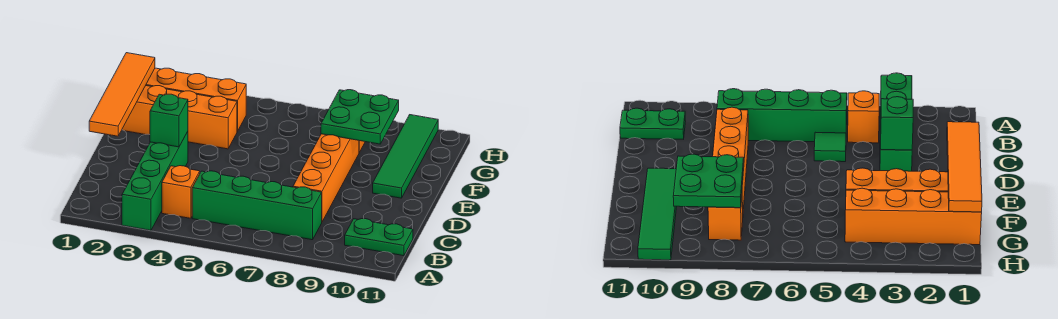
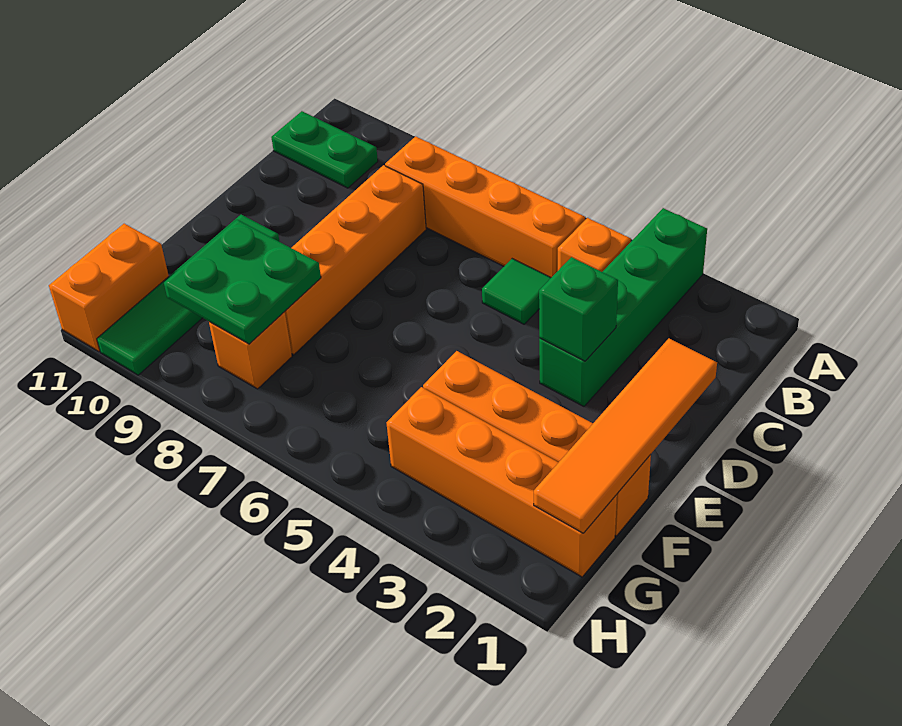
green brick B5:B8 level 1 -> orange brick B5:B8 level 1
none -> orange brick G11:H11 level 1

